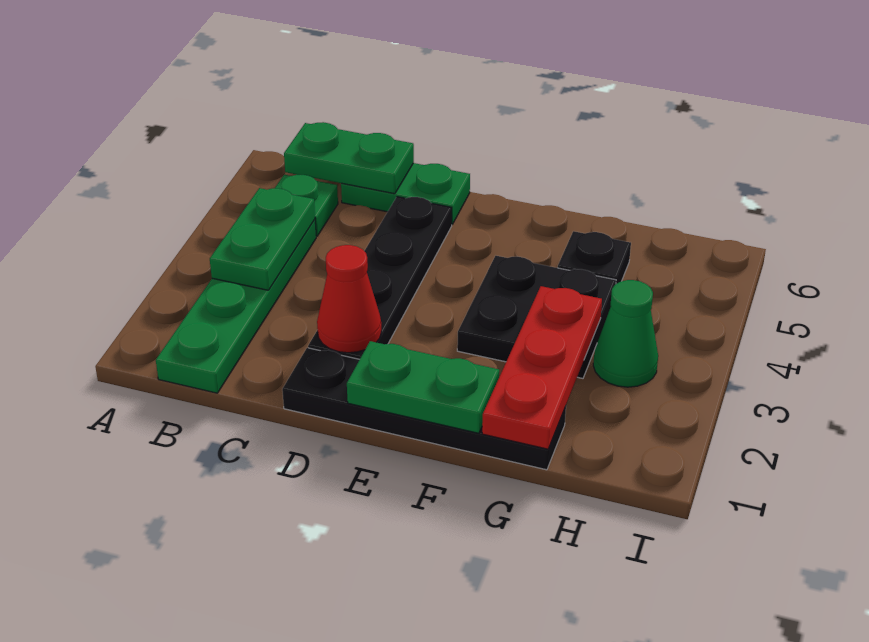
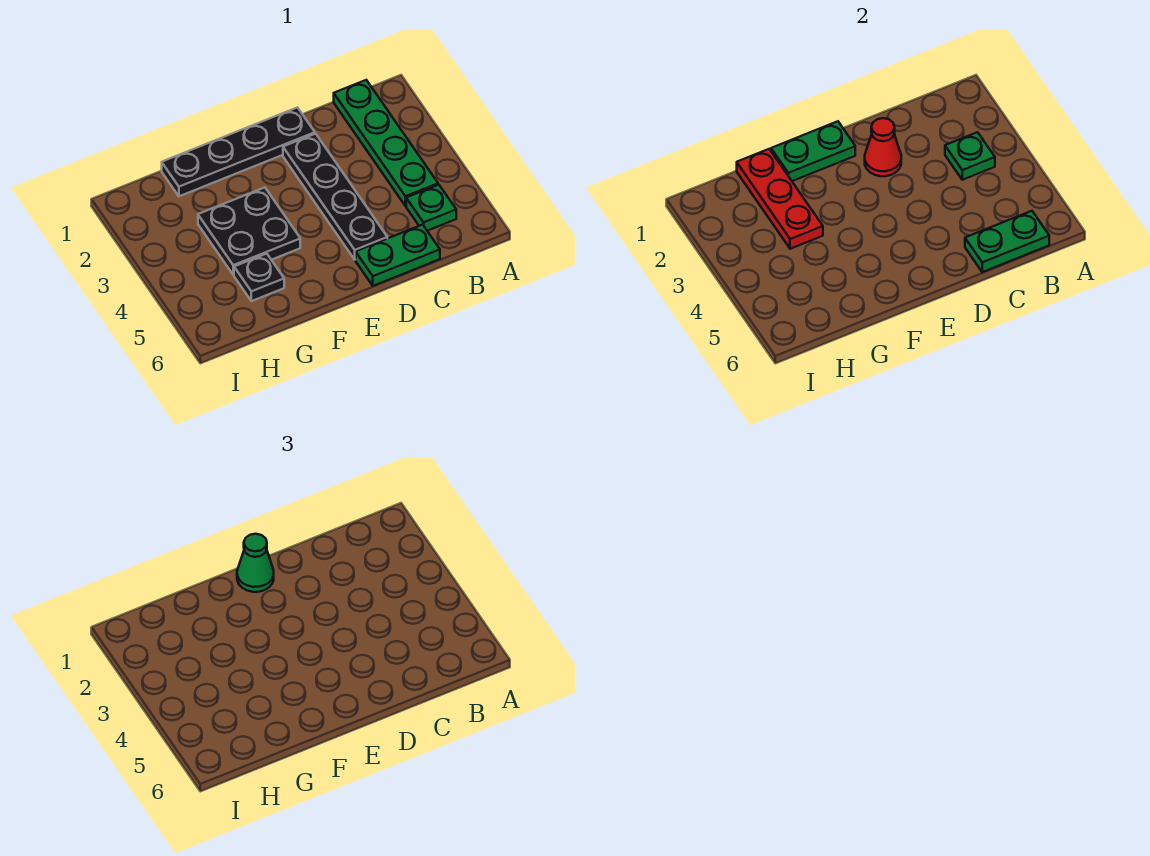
green plate B3:B4 level 2 -> green plate B3 level 2
green cone H3 level 1 -> green cone E1 level 3

